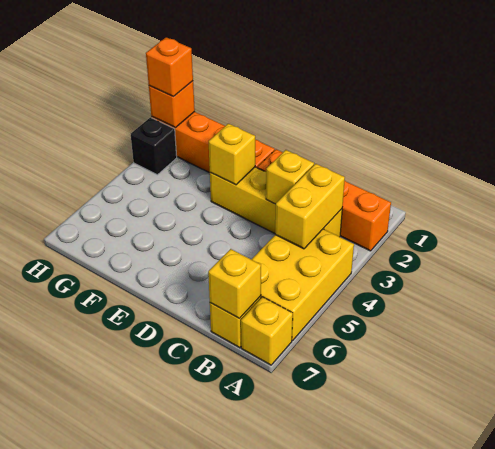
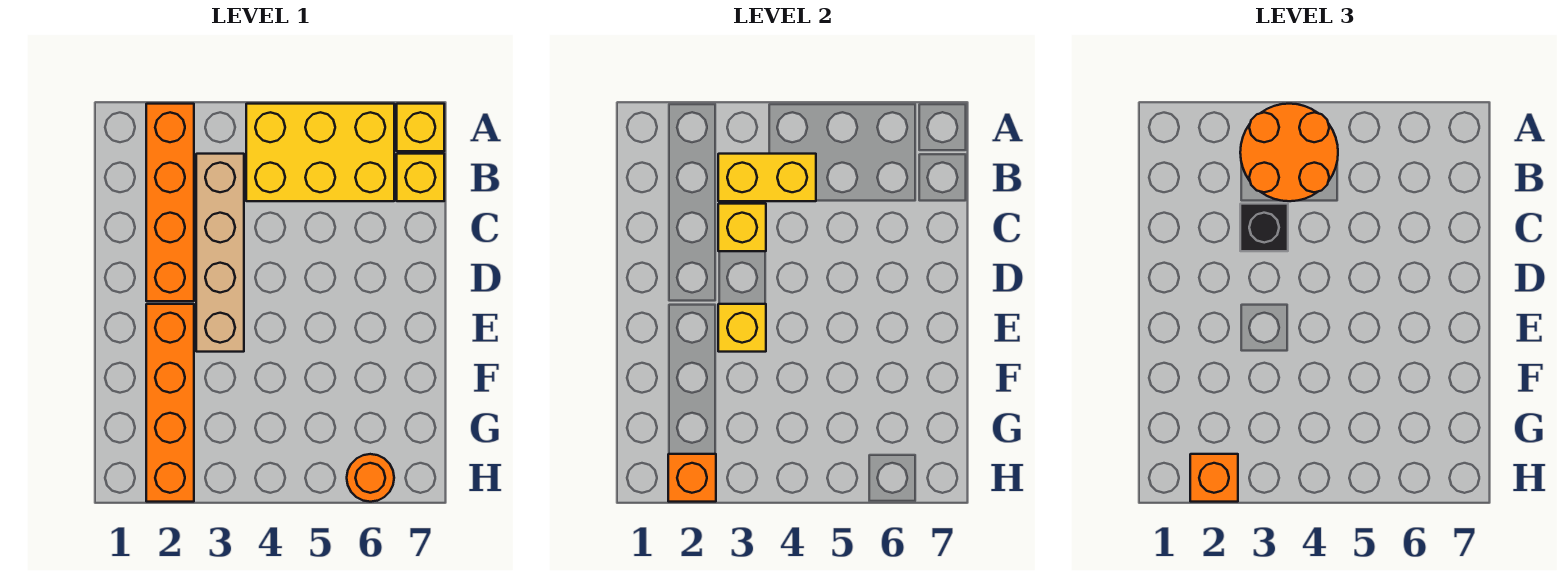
none -> orange round brick A3:B4 level 3
yellow brick B3:E3 level 1 -> tan brick B3:E3 level 1
yellow brick B7 level 2 -> none
black brick H3 level 1 -> black brick C3 level 3
none -> orange round brick H6 level 1

